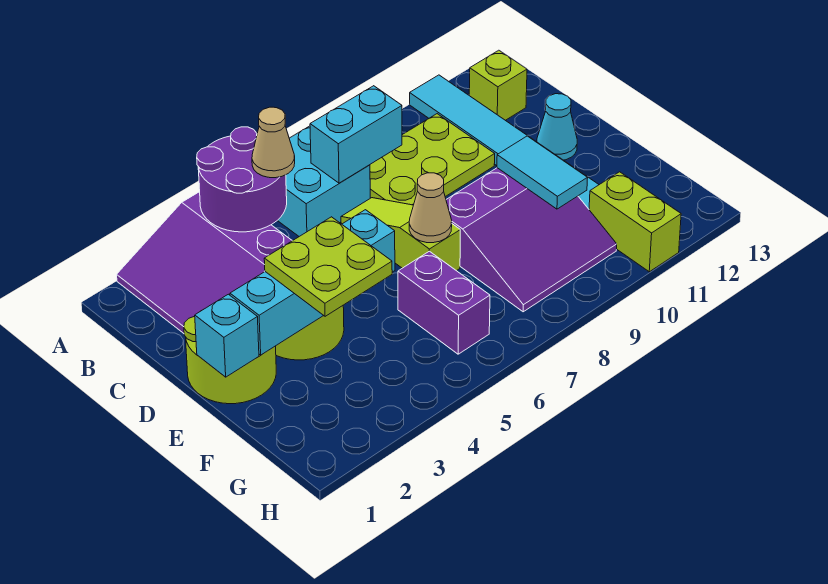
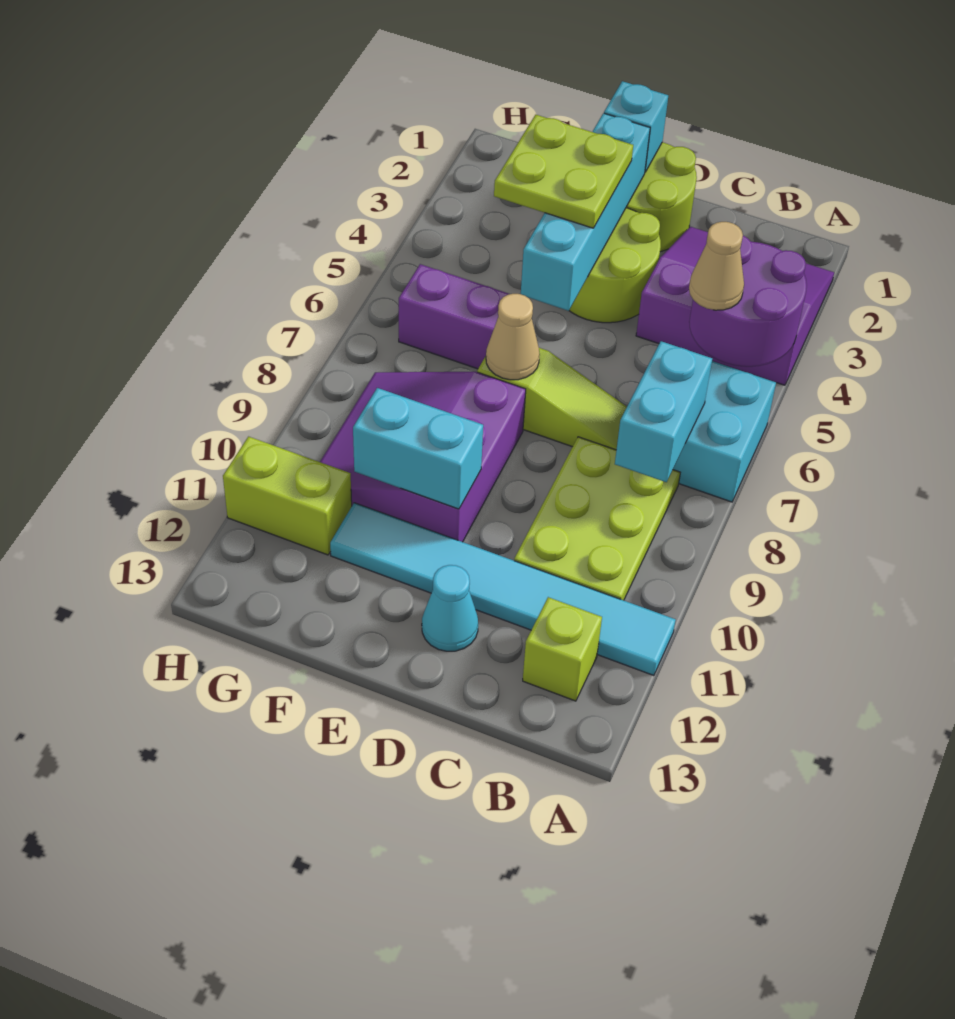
cyan tile E10:F10 level 2 -> cyan brick E10:F10 level 2

